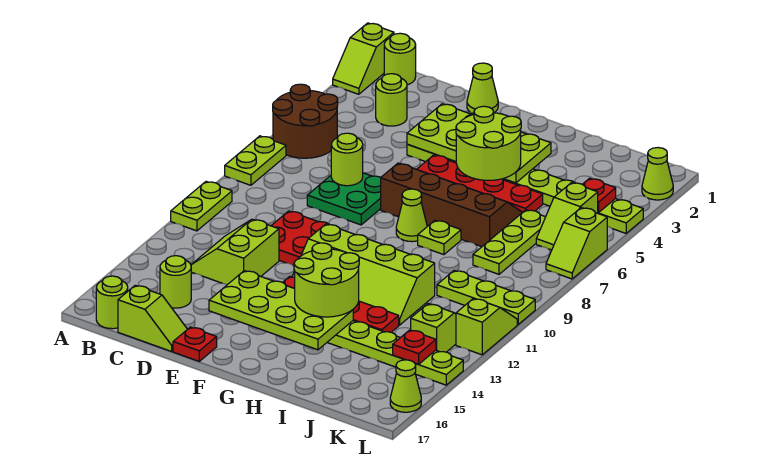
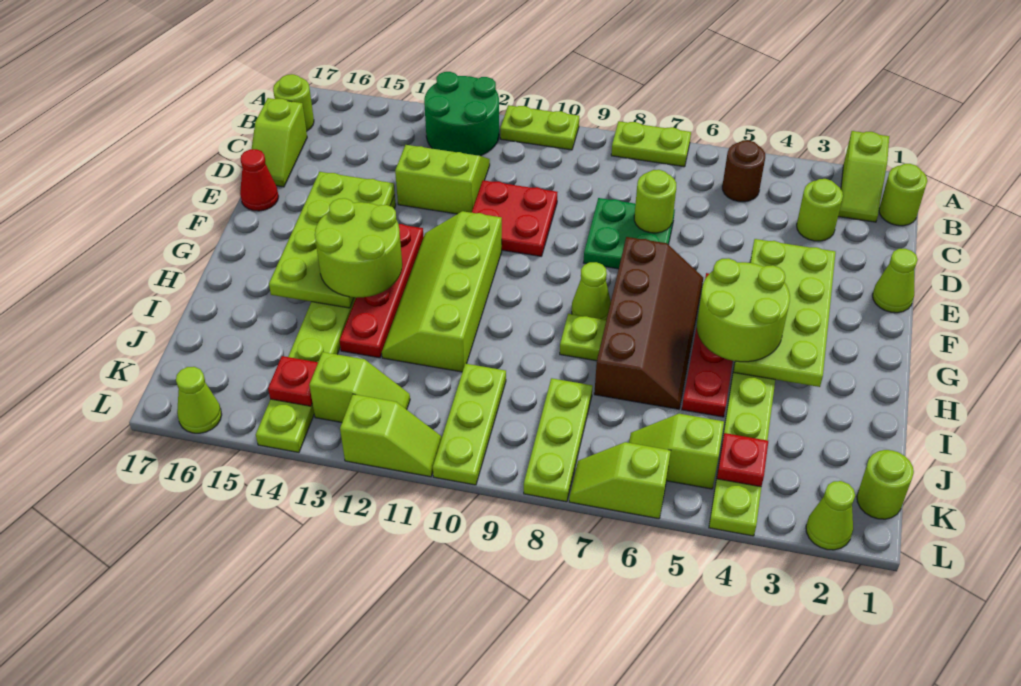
lime slope A1:A2 level 1 top 1 -> lime slope A2:B2 level 1 top A
brown round brick A5:B6 level 1 -> brown round brick B5 level 1
none -> green round brick A12:B13 level 1
lime round brick C15 level 1 -> lime round brick K1 level 1
red plate E17 level 1 -> red cone E17 level 1
lime plate J6:J8 level 1 -> lime plate J8:L8 level 1

